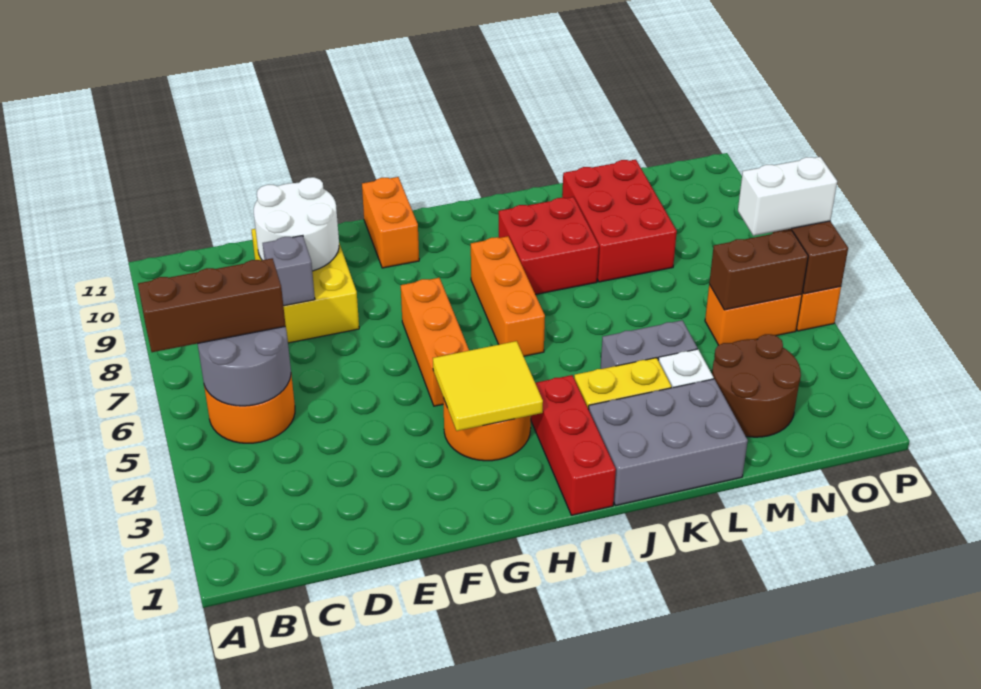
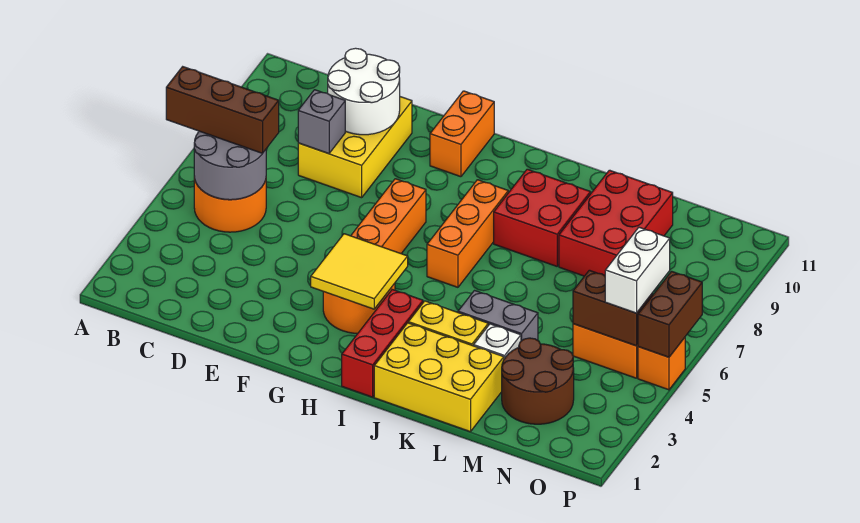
grey brick J1:L2 level 1 -> yellow brick J1:L2 level 1
white brick O6:P6 level 3 -> white brick O5:O6 level 3

